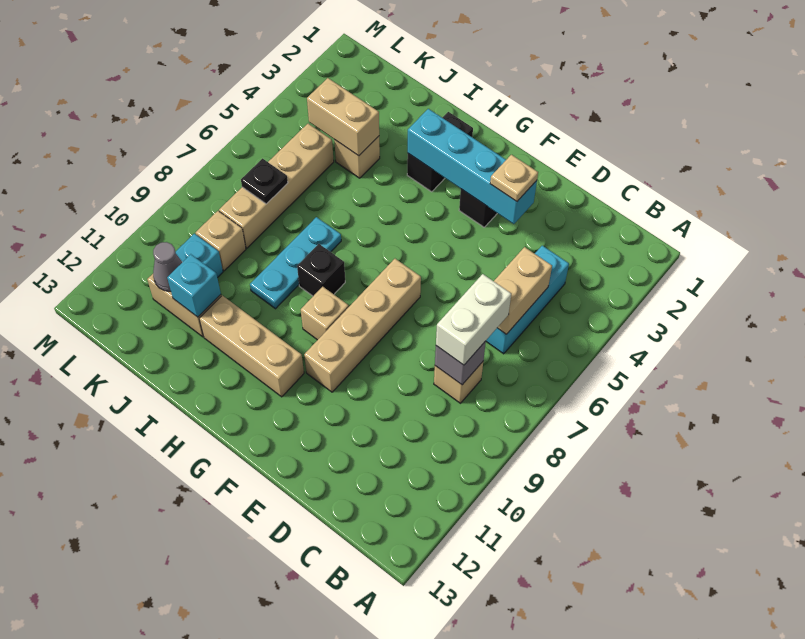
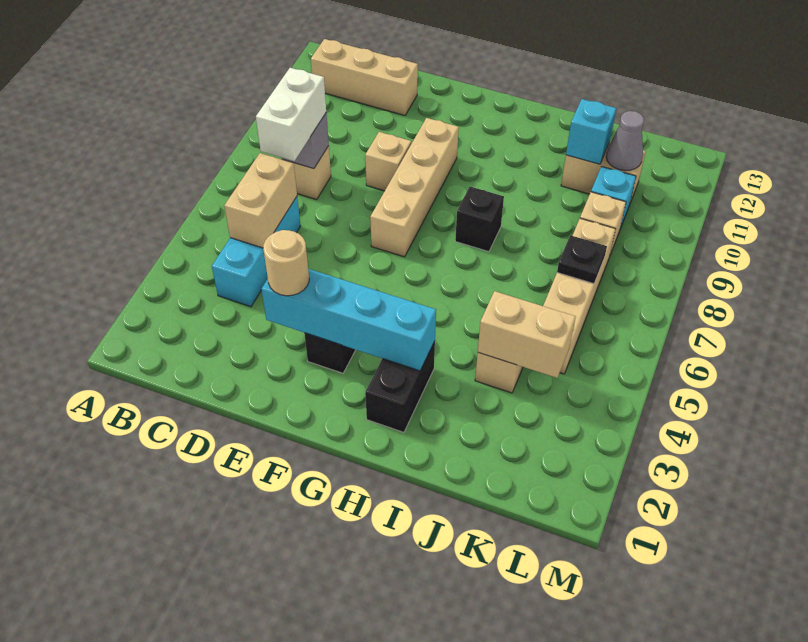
tan plate E3 level 3 -> tan round brick E3 level 3
tan brick G9 level 1 -> tan brick E9 level 1
tan brick G11:I11 level 1 -> tan brick B12:D12 level 1
cyan plate I7:I9 level 1 -> none

